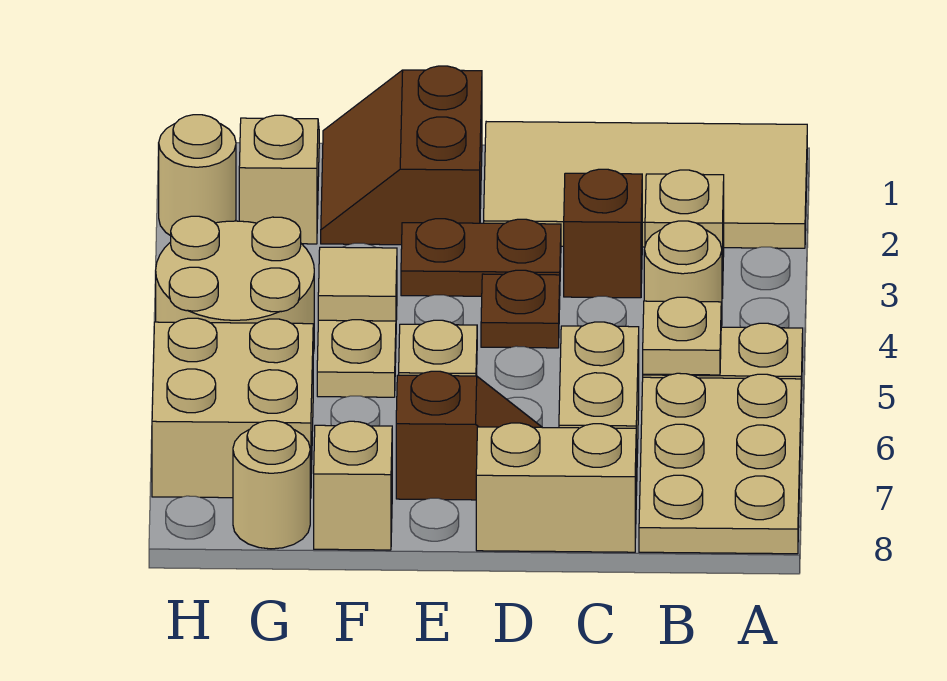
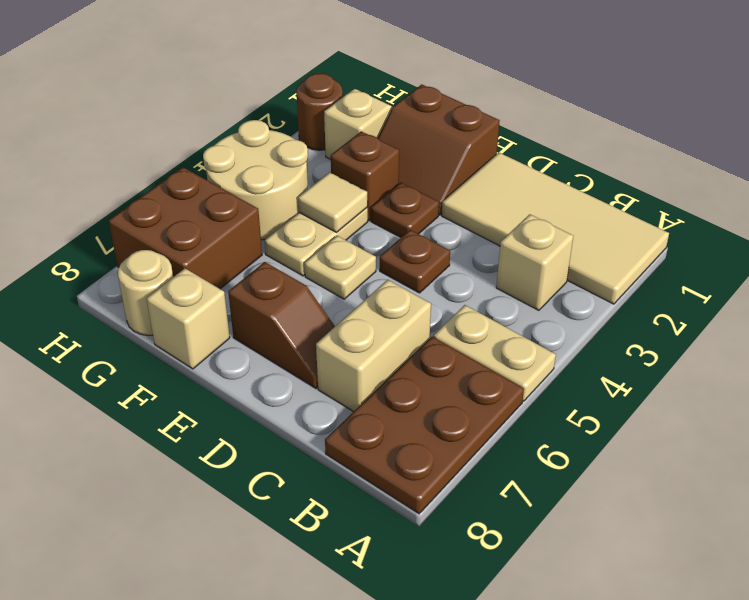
tan plate A6:B8 level 1 -> brown plate A6:B8 level 1
tan round brick B4 level 1 -> none
tan plate B5 level 2 -> none
brown brick C3 level 1 -> brown brick F3 level 1
tan brick C8:D8 level 1 -> none
brown plate D3:E3 level 1 -> brown plate E3 level 1
brown slope E1:F2 level 1 top E -> brown slope E1:F2 level 1 top 1
tan brick G6:H7 level 1 -> brown brick G6:H7 level 1
tan round brick H2 level 1 -> brown round brick H2 level 1

